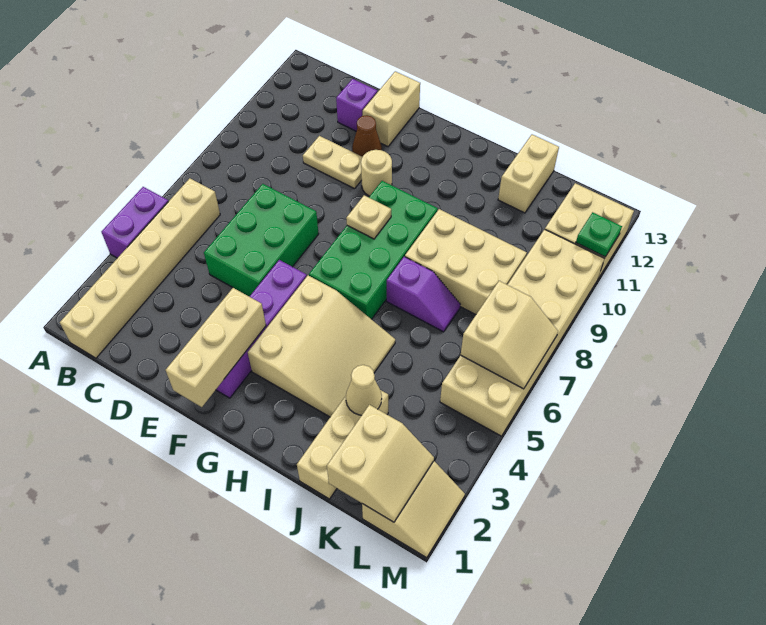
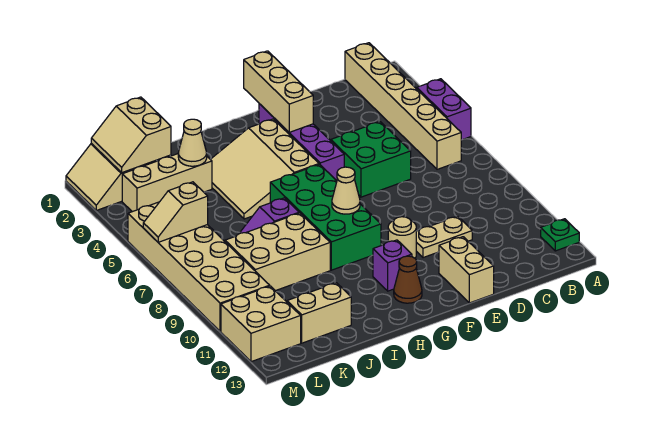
green brick D5:E7 level 1 -> green brick D5:E6 level 1
purple brick D12 level 1 -> purple brick G11 level 1
brown cone E11 level 1 -> brown cone G12 level 1
tan plate G8 level 2 -> tan cone G8 level 2
tan brick J1:J3 level 1 -> tan brick J3:L3 level 1
tan brick J12:J13 level 1 -> tan brick J12:K12 level 1
tan slope L6:M7 level 2 top L -> tan slope L6:M6 level 2 top L
green plate M11 level 2 -> green plate A12 level 1

